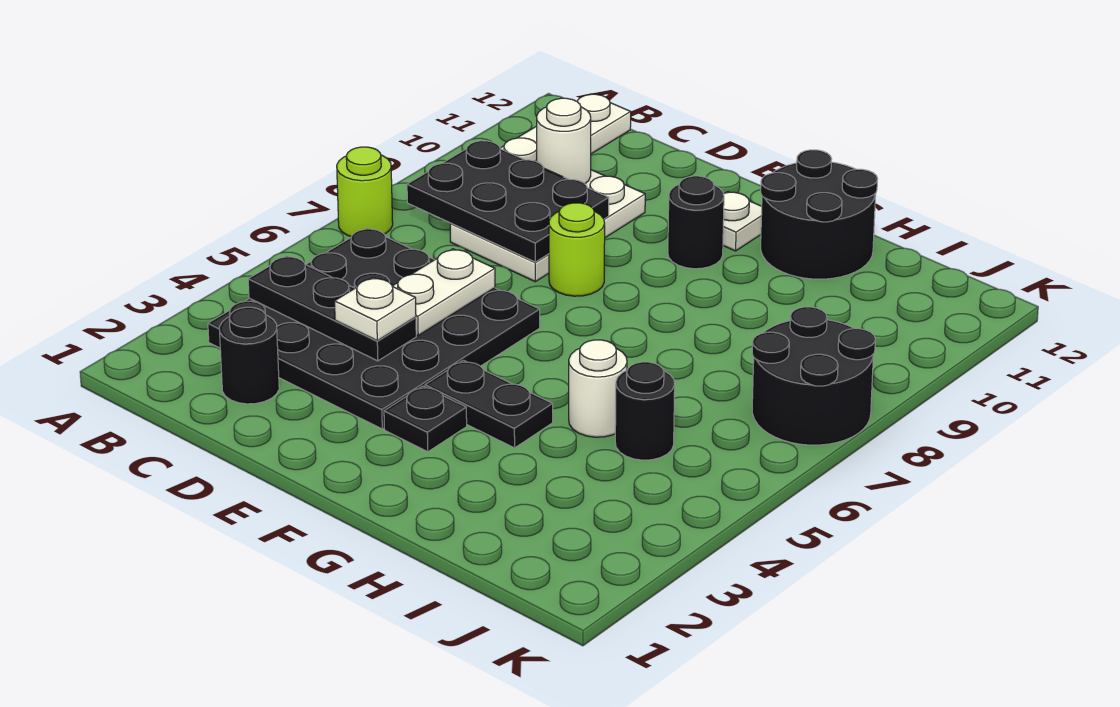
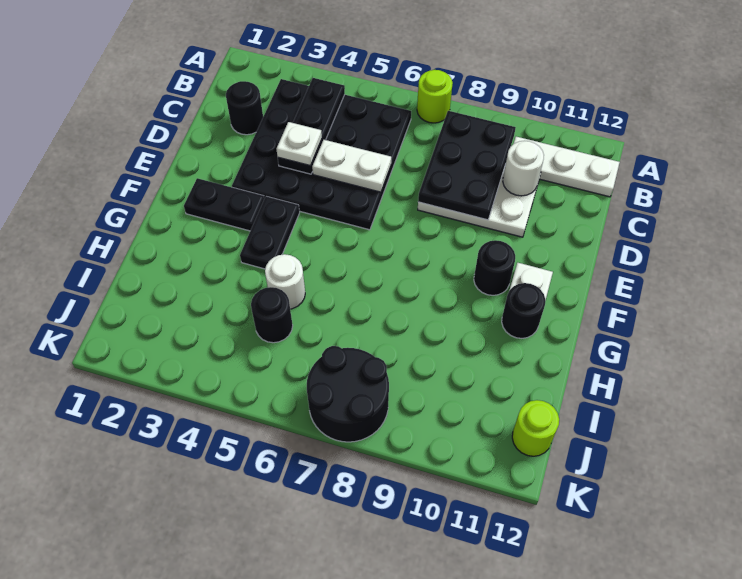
lime round brick E8 level 1 -> lime round brick J12 level 1
black plate F3 level 1 -> black plate F2:F3 level 1
black round brick G11:H12 level 1 -> black round brick G11 level 1

